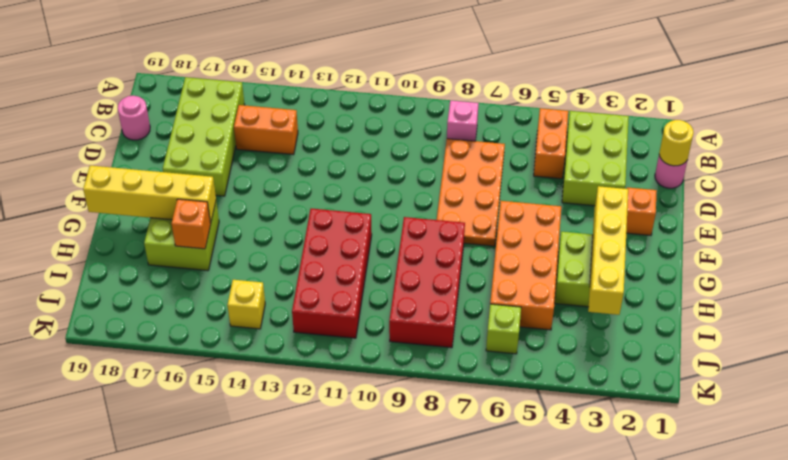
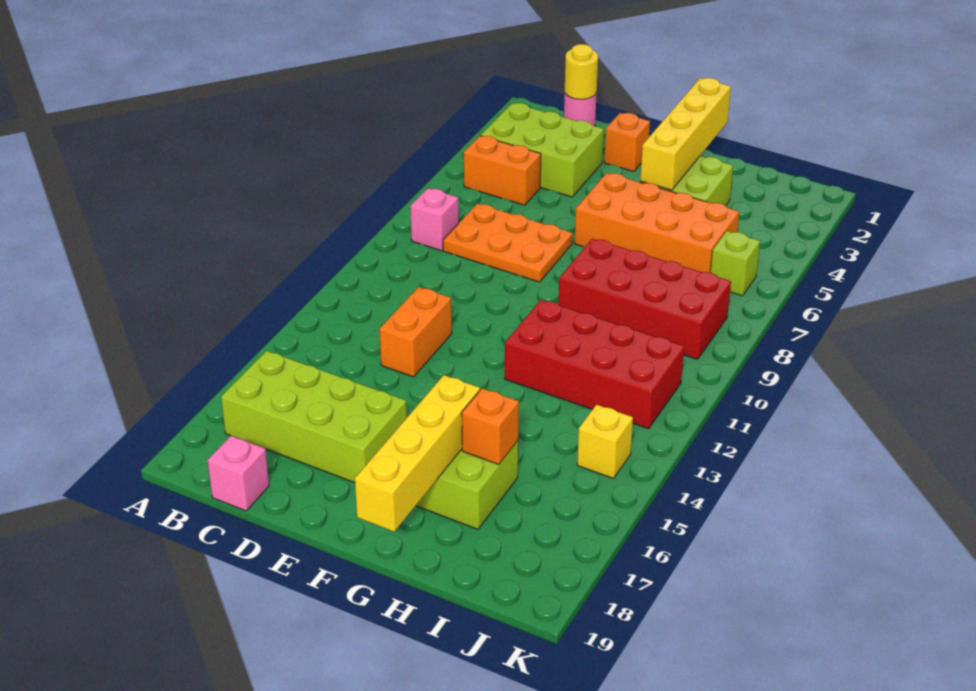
orange plate C7:F8 level 1 -> orange plate C7:E8 level 1
orange brick C14:C15 level 1 -> orange brick D12:D13 level 1
pink round brick C19 level 1 -> pink brick C19 level 1
yellow brick F3:I3 level 2 -> yellow brick G1:G4 level 2

